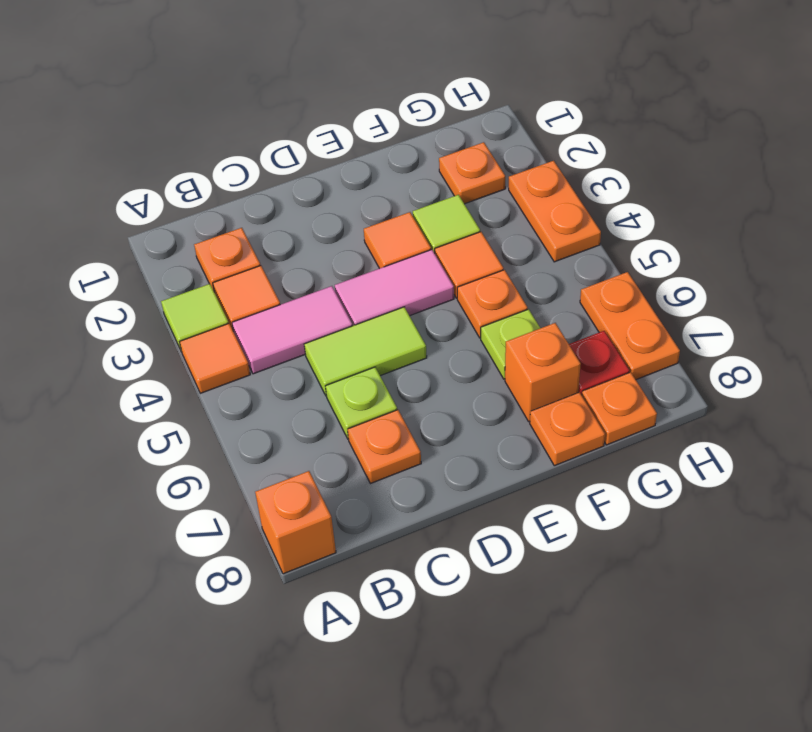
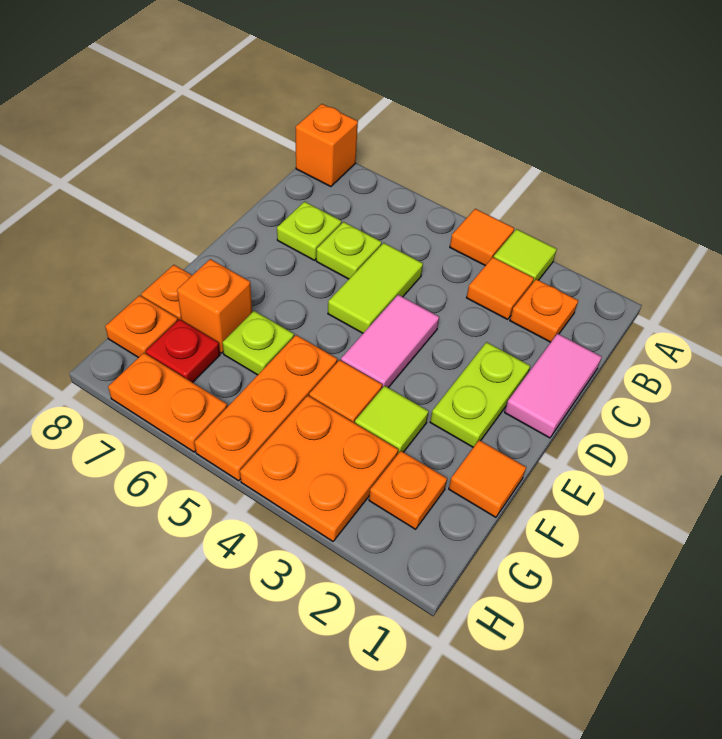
pink tile B4:C4 level 1 -> pink tile C1:D1 level 1
orange plate C7 level 1 -> lime plate C7 level 1
none -> lime plate D2:E2 level 1
orange tile E3 level 1 -> orange tile F1 level 1
orange plate F5 level 1 -> orange plate F5:H5 level 1
orange plate H3:H4 level 1 -> orange plate G3:H4 level 1

